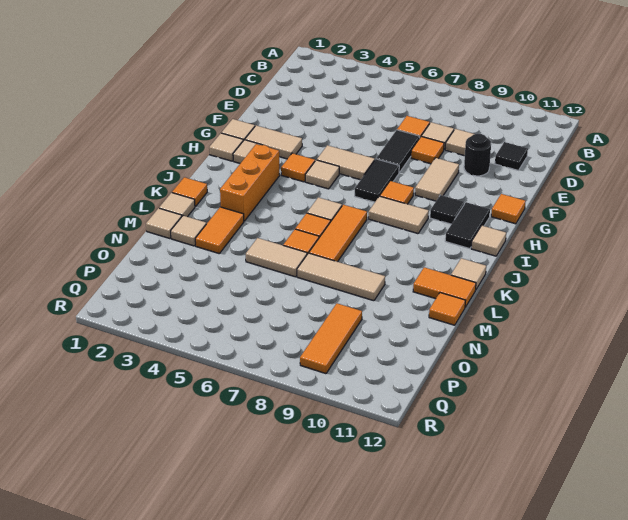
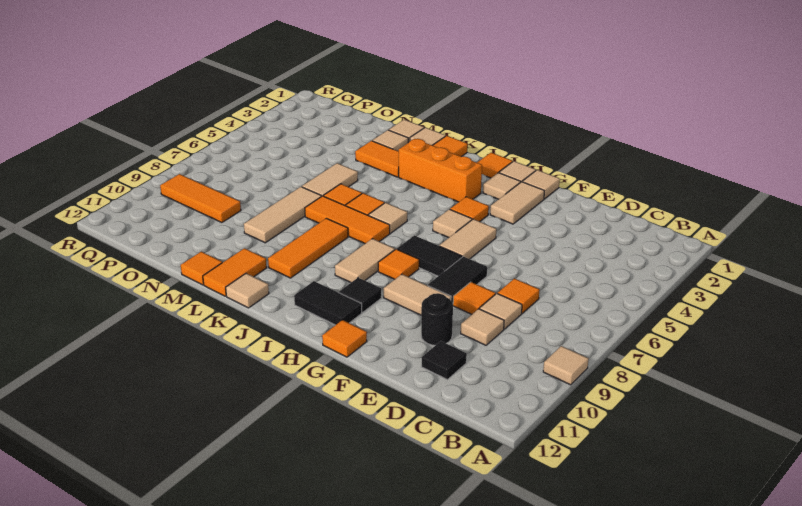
black tile E7:F7 level 1 -> black tile F7:F8 level 1
none -> orange tile I1 level 1
tan tile I12 level 1 -> tan tile A9 level 1
none -> orange tile K8:K10 level 1

